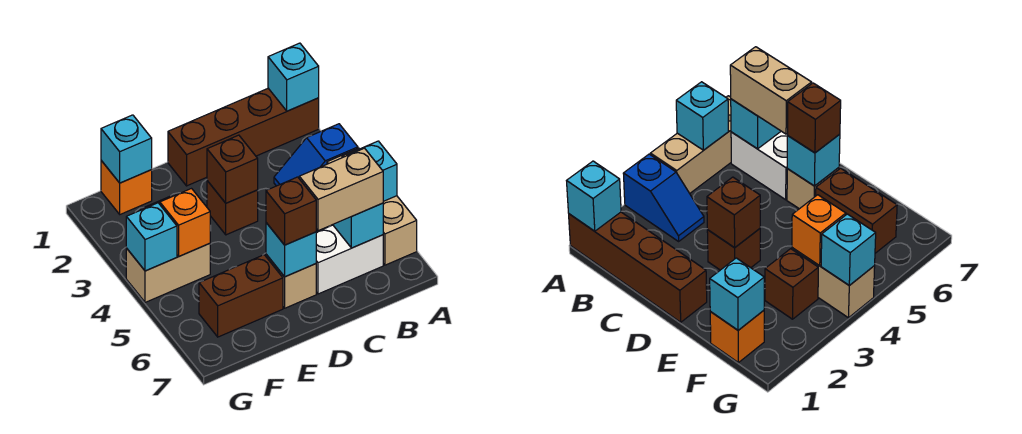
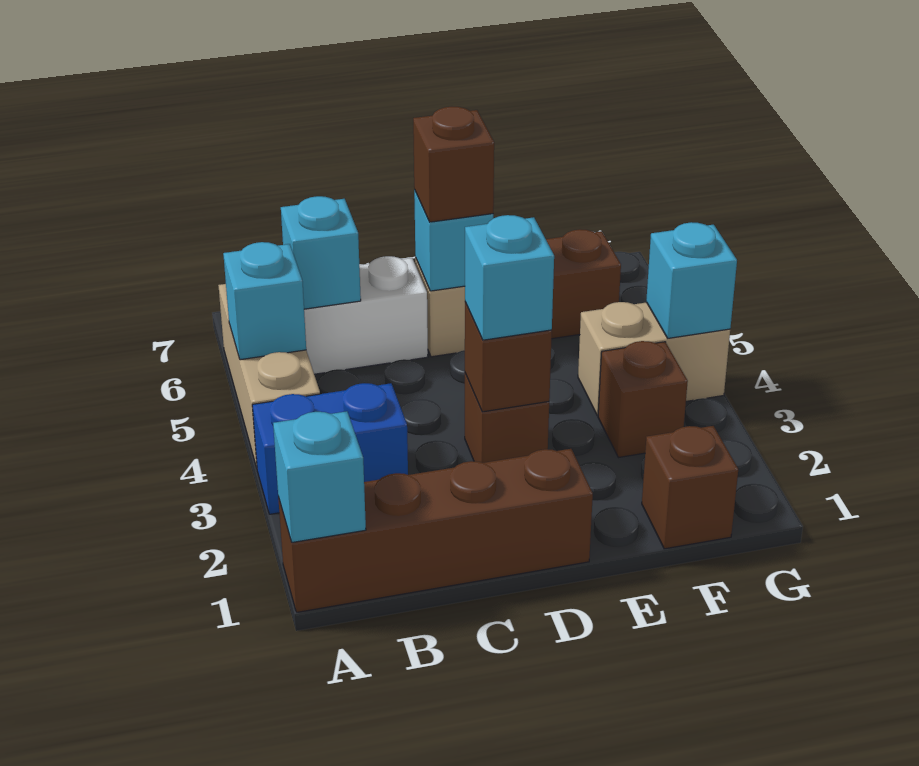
blue slope A3:B3 level 1 top A -> blue brick A3:B3 level 1
tan brick B6:C6 level 3 -> none
orange brick F1 level 1 -> brown brick F1 level 1
cyan brick F1 level 2 -> cyan brick D3 level 3
orange brick F4 level 2 -> none

